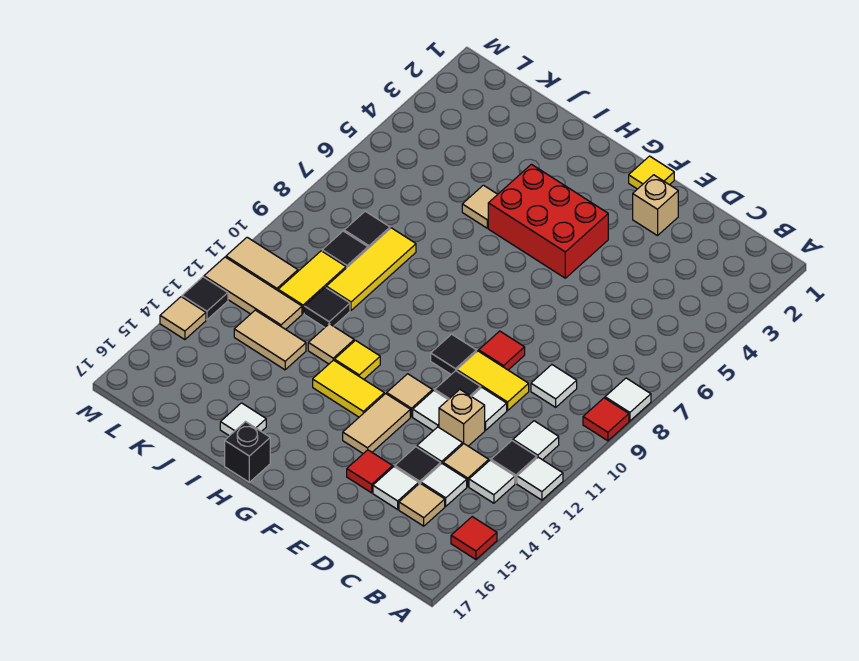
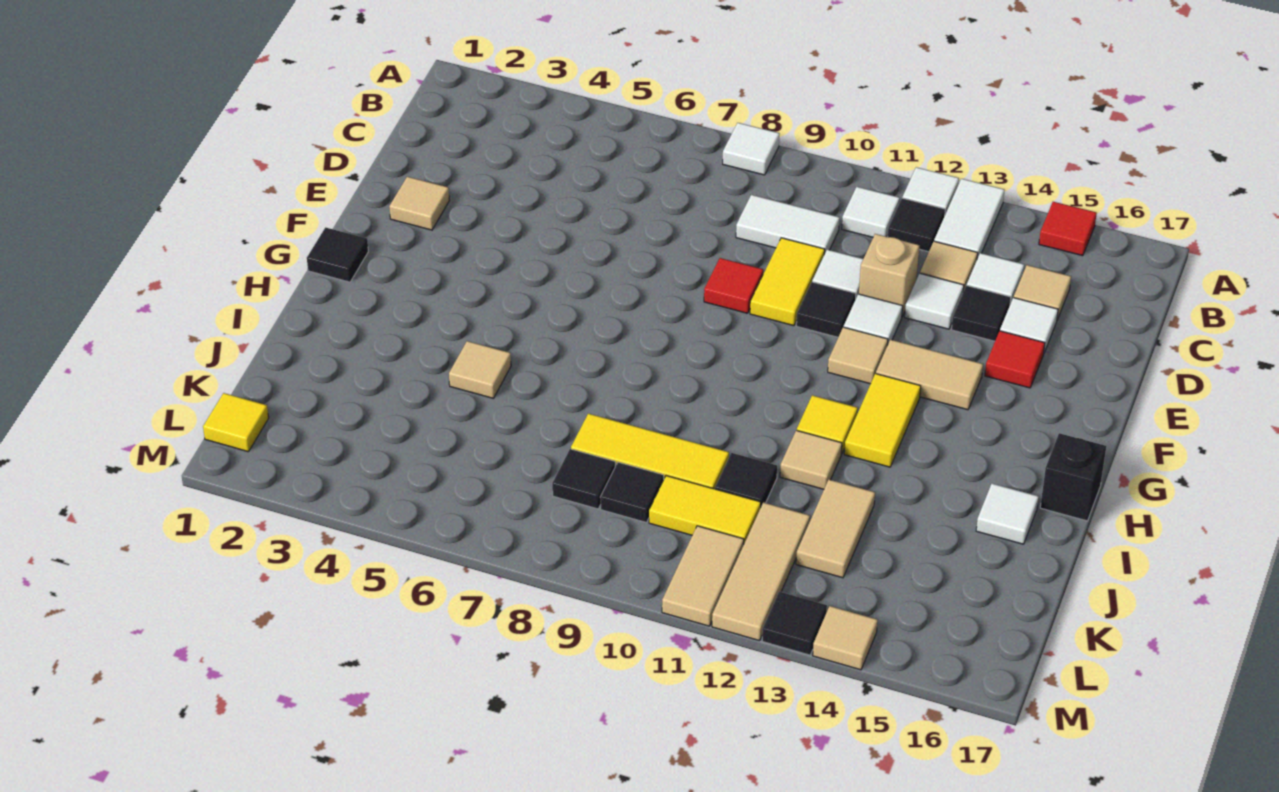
red tile A9 level 1 -> none
white tile B13 level 1 -> white tile A13:B13 level 1
white tile C9 level 1 -> white tile C9:C10 level 1
tan brick E2 level 1 -> tan tile E2 level 1
yellow tile F1 level 1 -> yellow tile L1 level 1
red brick F4:H5 level 1 -> none
black tile F10 level 1 -> black tile G1 level 1

